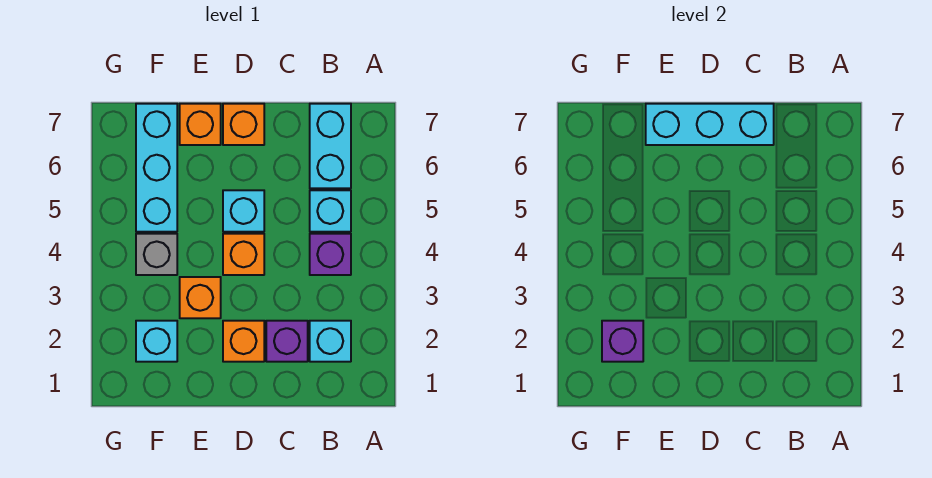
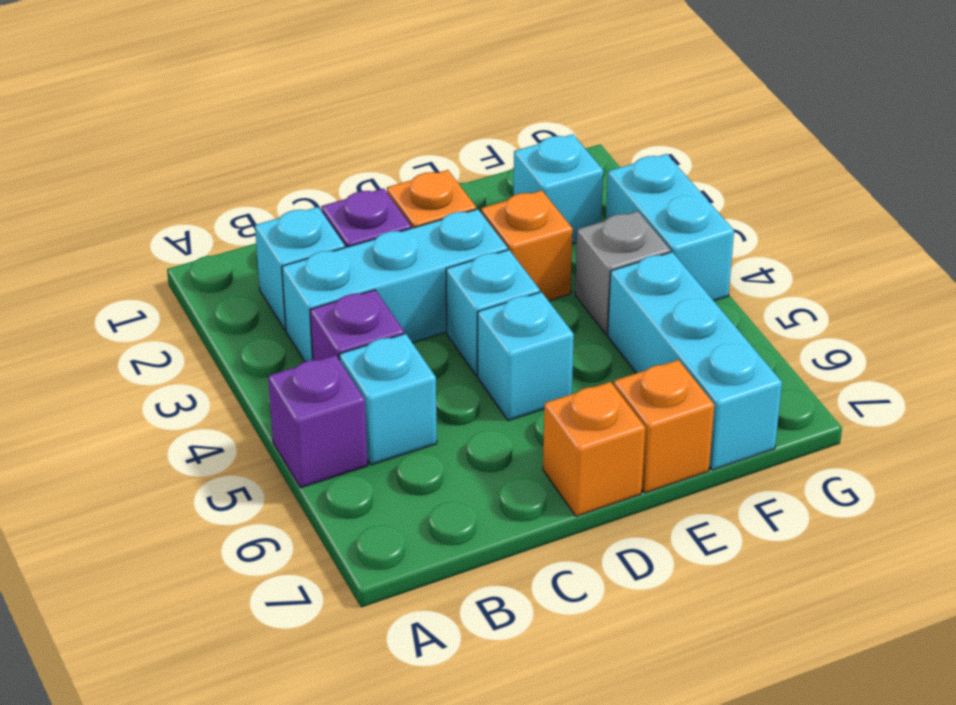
cyan brick B6:B7 level 1 -> cyan brick G3:G4 level 1
cyan brick C7:E7 level 2 -> cyan brick B3:D3 level 1
orange brick D4 level 1 -> cyan brick D4 level 1
purple brick F2 level 2 -> purple brick A5 level 1

